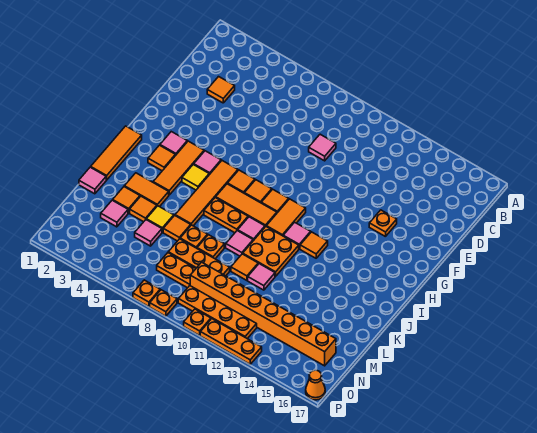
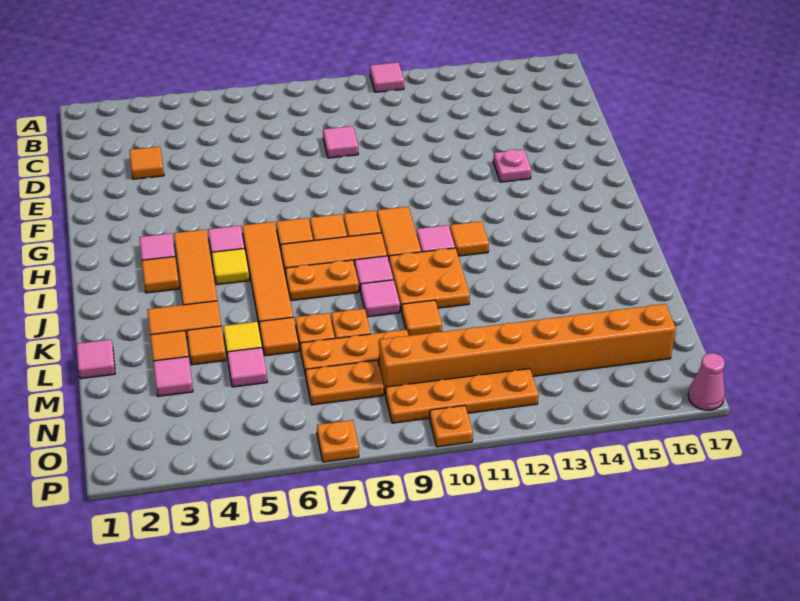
orange plate F14 level 1 -> pink plate F14 level 1
orange tile I1:K1 level 1 -> none
pink tile L11 level 1 -> pink tile A11 level 1
orange plate P8 level 1 -> none
orange plate P11:P13 level 1 -> none
orange cone P17 level 1 -> pink cone P17 level 1

